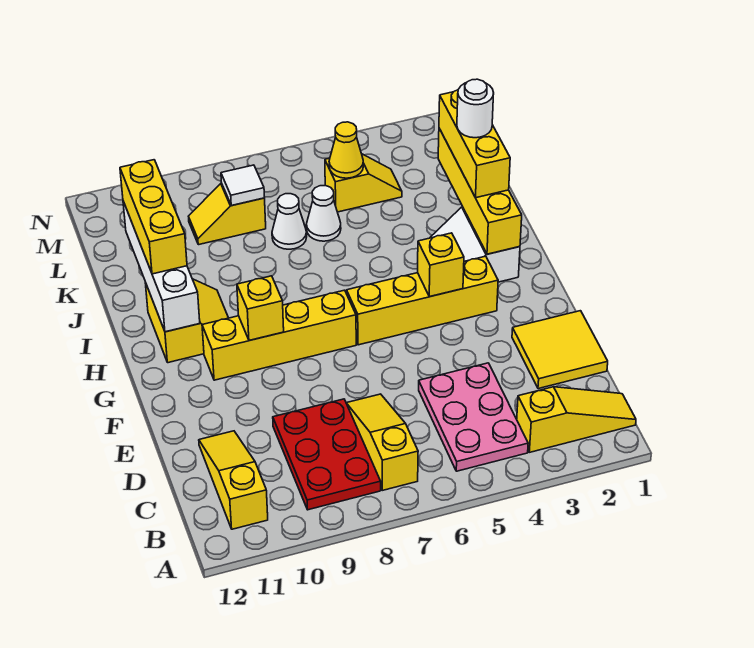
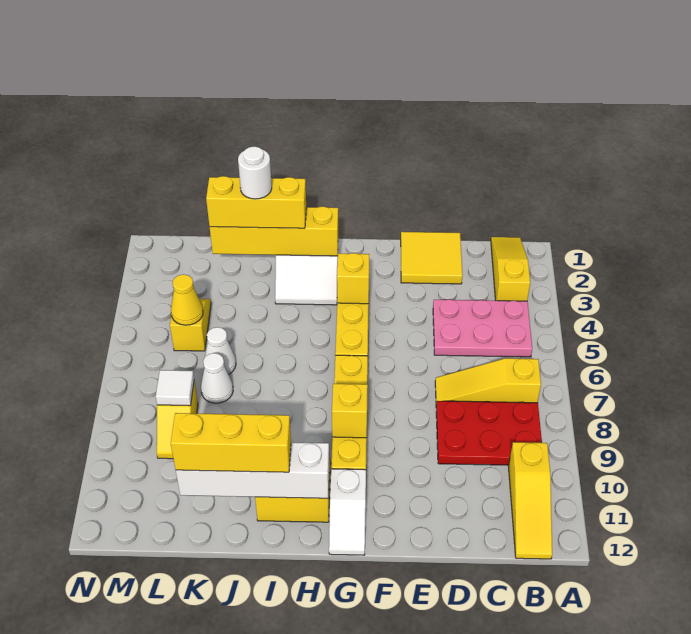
yellow slope B11:D11 level 1 top B -> yellow slope B10:B12 level 1 top 10
none -> white slope G11:G12 level 1 top 11

